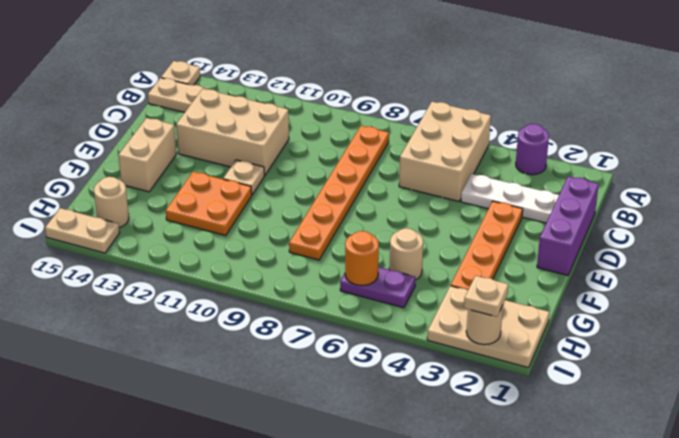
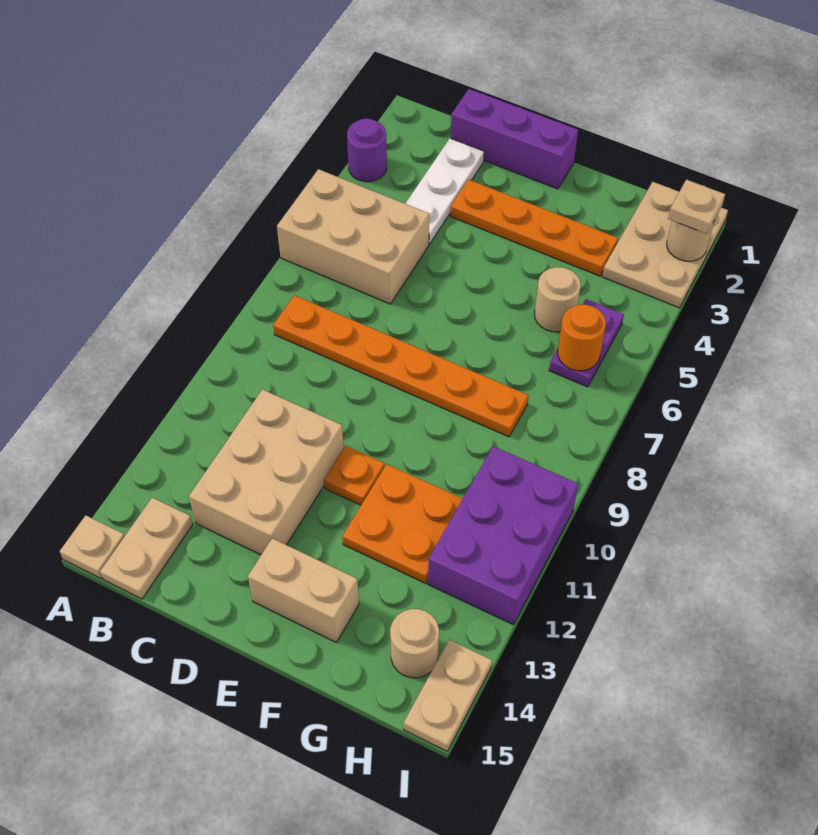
tan plate E11 level 1 -> orange plate E11 level 1
none -> purple brick H10:I12 level 1

